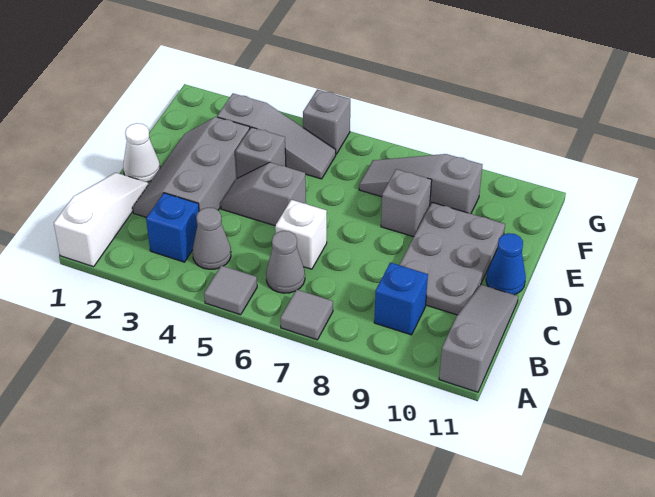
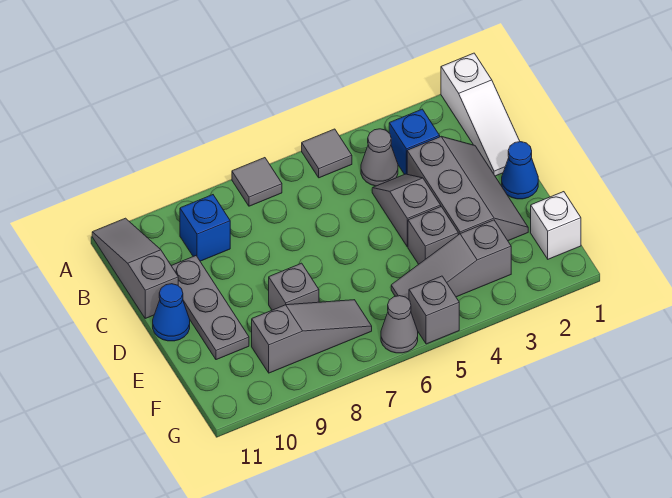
grey slope A11:C11 level 1 top A -> grey slope A11:C11 level 1 top C
grey cone B6 level 1 -> grey cone G6 level 1
white brick C6 level 1 -> white brick F1 level 1
grey plate C9:E10 level 1 -> grey plate C10:E10 level 1
white cone D1 level 1 -> blue cone D1 level 1
grey slope D4:D5 level 1 top 5 -> grey slope C4:D4 level 1 top D

